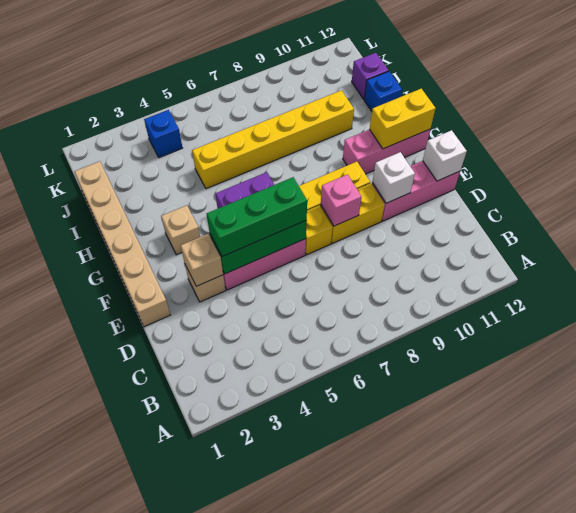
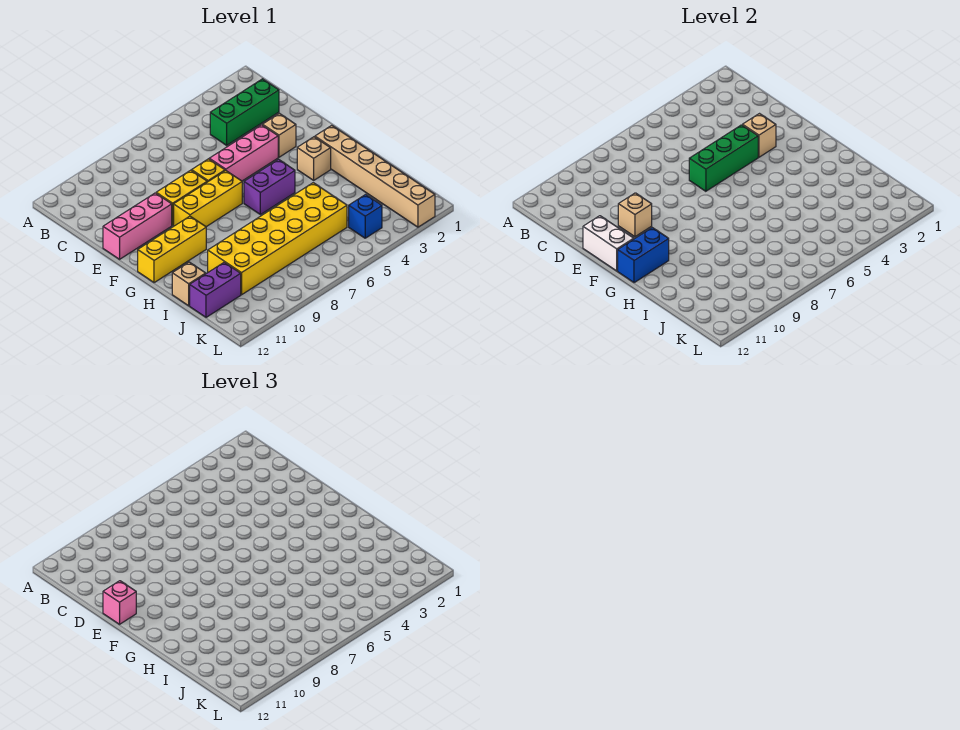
tan brick E1:J1 level 1 -> tan brick G2:L2 level 1
green brick E4:E6 level 3 -> green brick C2:C4 level 1
pink brick E8 level 2 -> pink brick E12 level 3
white brick E10 level 2 -> tan brick E10 level 2
white brick E12 level 2 -> white brick E12:F12 level 2
pink brick G10:G12 level 1 -> yellow brick G10:G12 level 1
yellow brick G11:G12 level 2 -> blue brick G11:G12 level 2
yellow brick I5:I10 level 1 -> yellow brick I5:J10 level 1
blue brick I12 level 1 -> tan brick I12 level 1
purple brick J12 level 1 -> purple brick J11:J12 level 1

